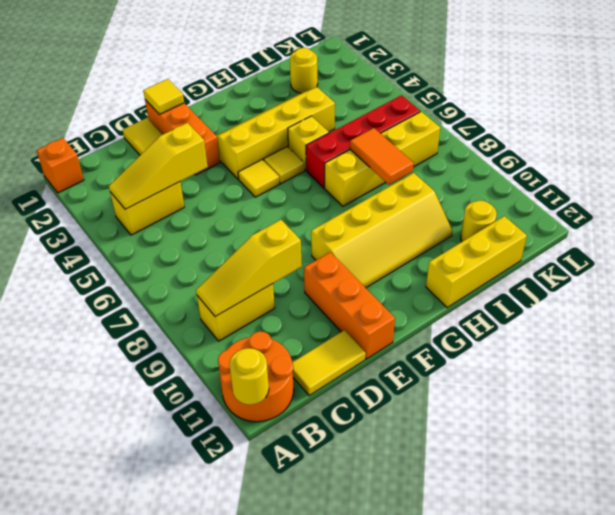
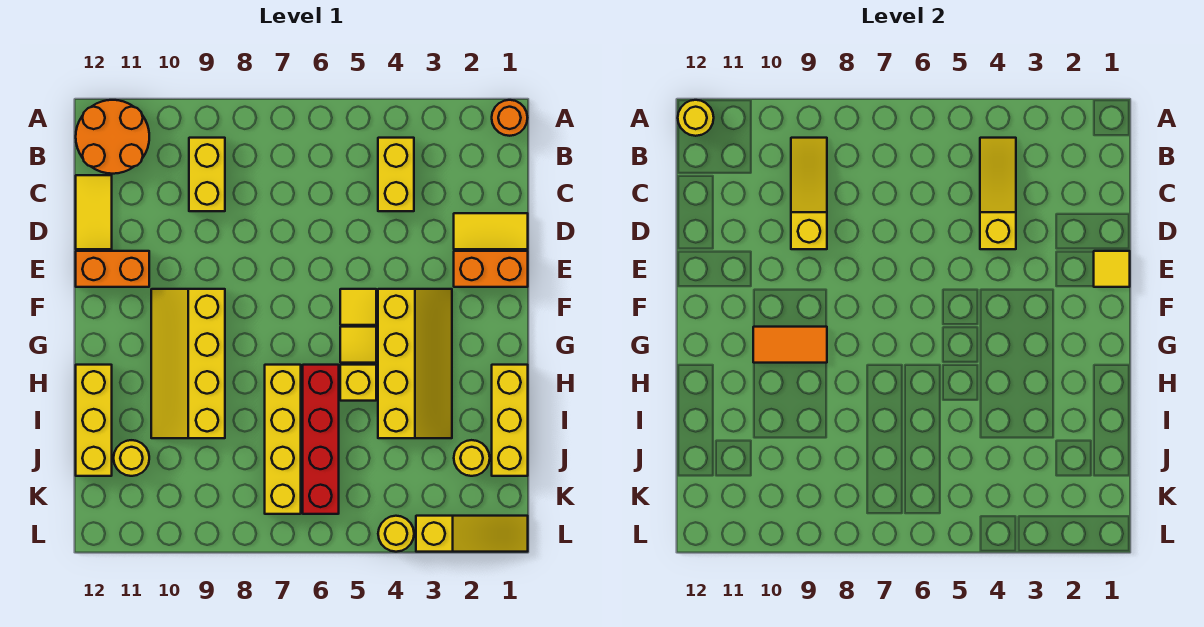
orange brick A1 level 1 -> orange round brick A1 level 1
orange brick E1:E3 level 1 -> orange brick E1:E2 level 1
orange brick E10:E12 level 1 -> orange brick E11:E12 level 1
none -> yellow brick H1:J1 level 1
orange tile I7:I8 level 2 -> orange tile G9:G10 level 2
none -> yellow slope L1:L3 level 1 top 3
none -> yellow round brick L4 level 1

